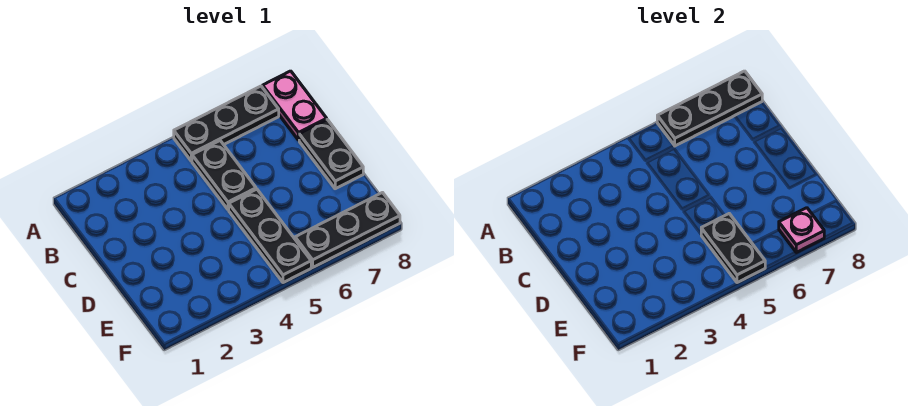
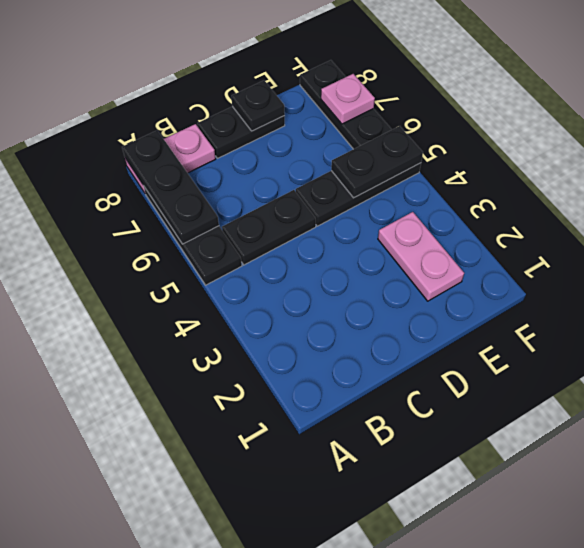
none -> black plate D8 level 2
none -> pink plate E2:E3 level 1

